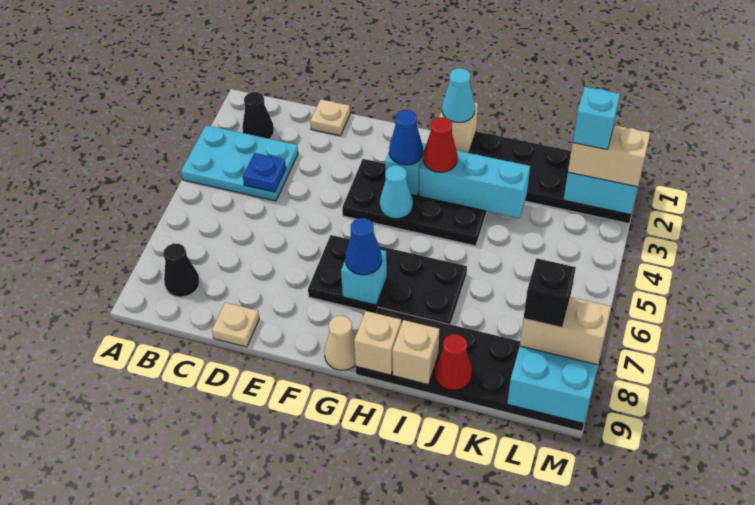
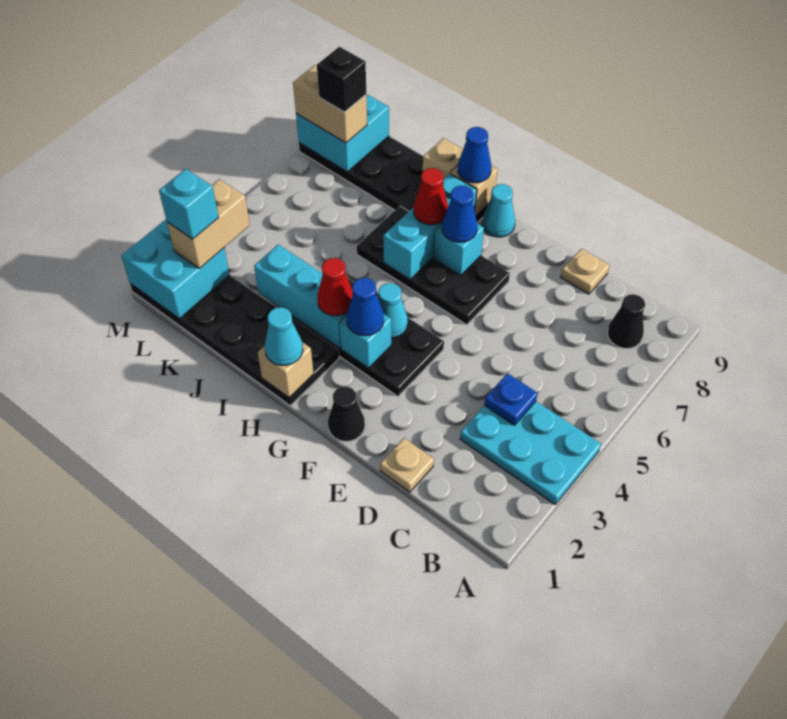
black cone B2 level 1 -> black cone F1 level 1
tan cone G9 level 1 -> cyan cone G9 level 1
none -> cyan brick H6:H8 level 2
none -> blue cone H9 level 3
red cone J9 level 2 -> red cone H7 level 3
tan brick L2:M2 level 3 -> tan brick L2:L3 level 3

